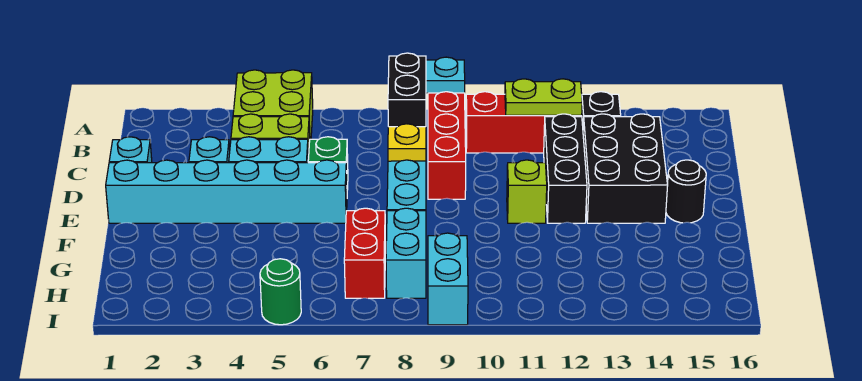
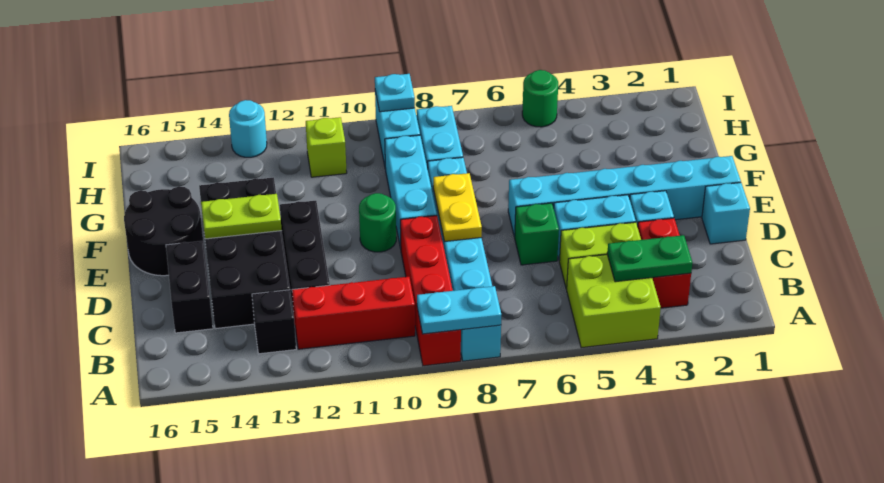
none -> green plate B3:B4 level 2
black brick B8:C8 level 2 -> black brick C15:D15 level 1
lime plate B11:B12 level 2 -> lime plate E13:E14 level 2
black brick C13:E14 level 1 -> black brick C13:F14 level 1
yellow plate D8 level 2 -> yellow plate D8:E8 level 2
none -> cyan brick E9:G9 level 1
none -> green round brick E10 level 1
lime brick E11 level 1 -> lime brick H11 level 1
black round brick E15 level 1 -> black round brick E15:F16 level 1
red brick G7:H7 level 1 -> red brick B3:C3 level 1
none -> cyan plate I9 level 2
none -> cyan round brick I13 level 1

